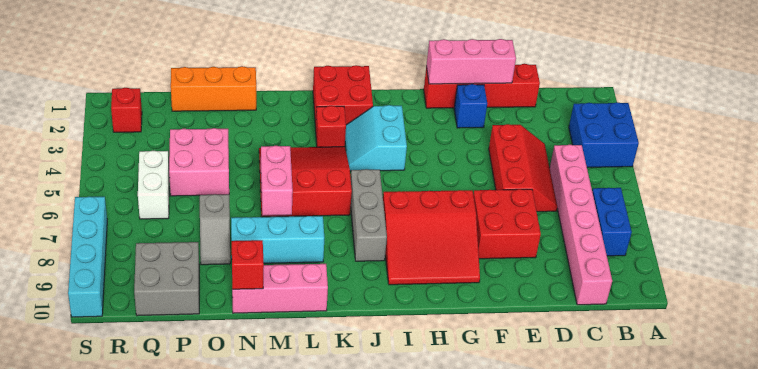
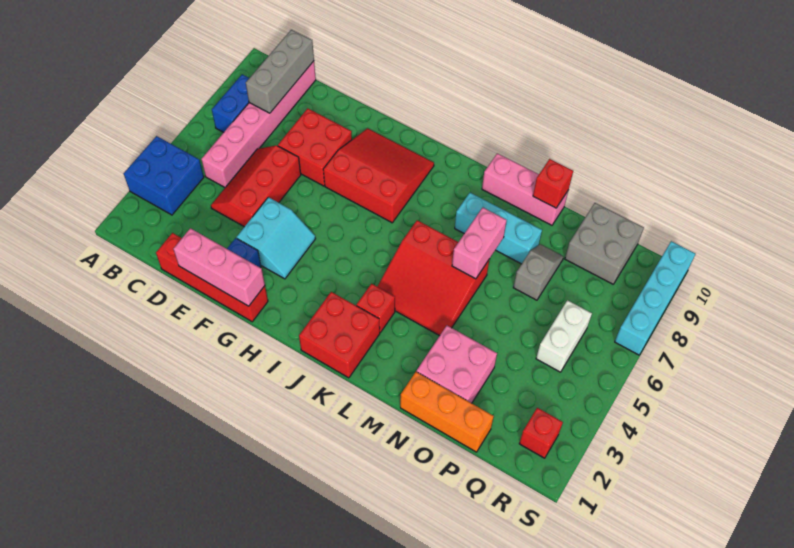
cyan slope I3:J4 level 1 top I -> cyan slope F3:G4 level 1 top F
grey brick J6:J8 level 1 -> grey brick C8:C10 level 2
pink brick O4:P5 level 1 -> pink brick N2:O3 level 1

